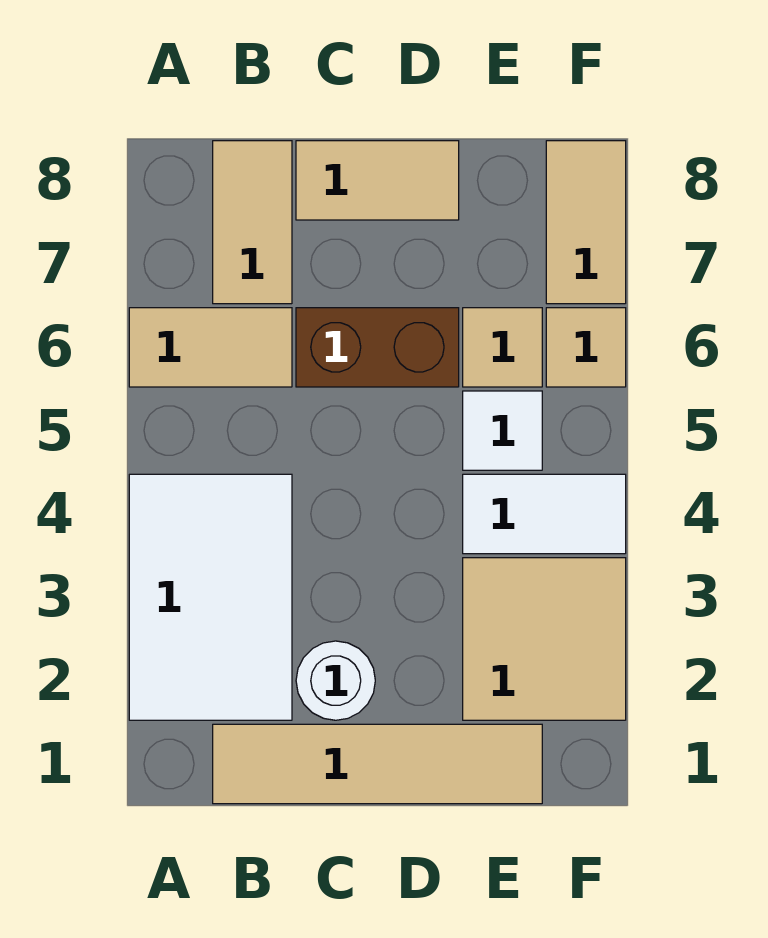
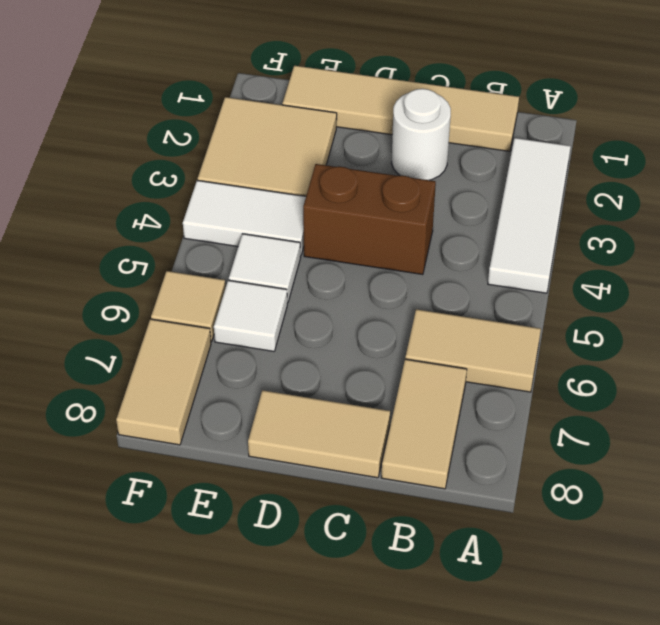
white tile A2:B4 level 1 -> white tile A2:A4 level 1
brown brick C6:D6 level 1 -> brown brick C4:D4 level 1
tan tile E6 level 1 -> white tile E6 level 1

